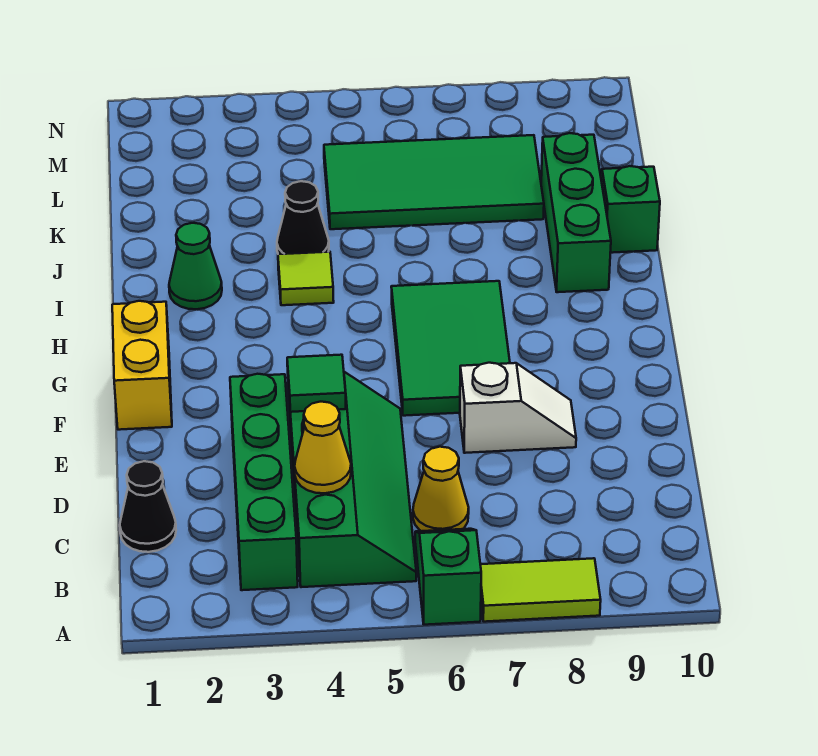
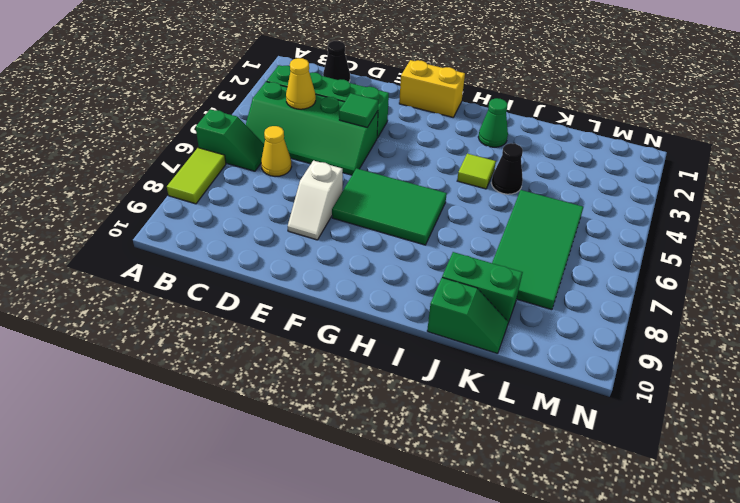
green brick I9:K9 level 1 -> green brick J9:K9 level 1

